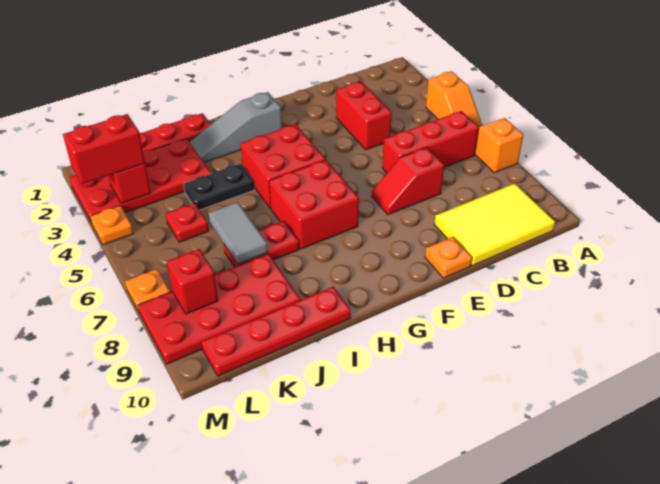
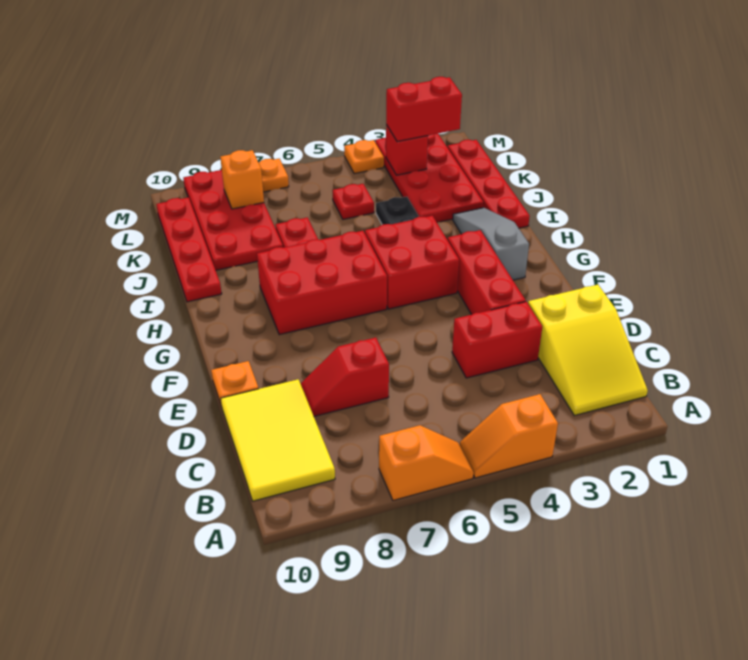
none -> yellow slope B1:D2 level 1 top D
red brick B6:D6 level 1 -> red brick E3:G3 level 1
red slope D7:E7 level 1 top D -> red slope D7:D8 level 1 top 7
red brick G6:H7 level 1 -> red brick G6:H8 level 1
grey tile J6:J7 level 2 -> none
red brick L3:M3 level 3 -> red brick L2:L3 level 3
red brick L8 level 2 -> orange brick L8 level 2

